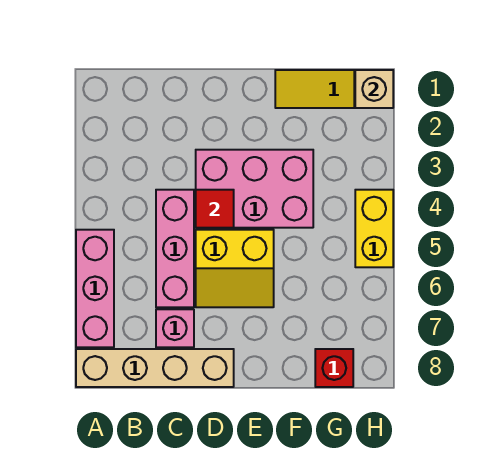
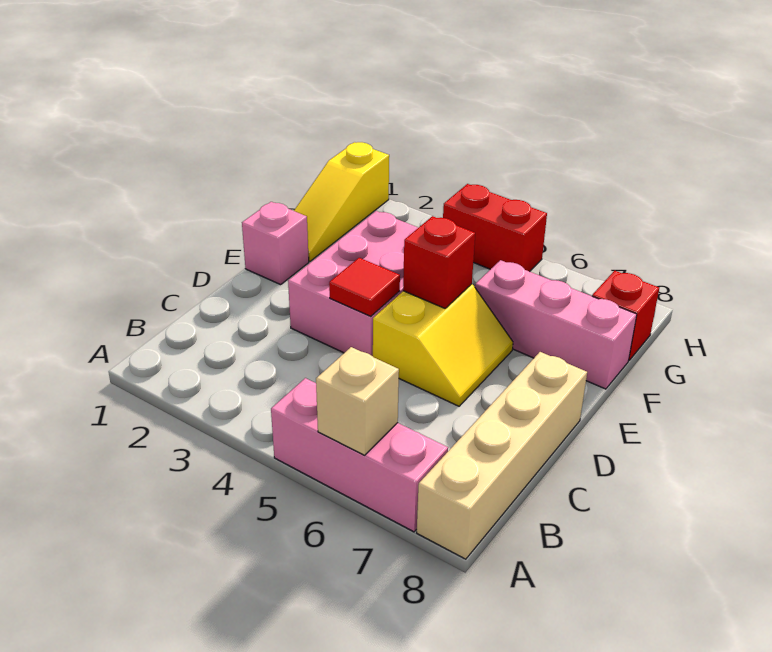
pink brick C4:C6 level 1 -> pink brick F6:F8 level 1
pink brick C7 level 1 -> pink brick E1 level 1
none -> red brick E5 level 2
tan brick H1 level 2 -> tan brick A6 level 2
yellow brick H4:H5 level 1 -> red brick H4:H5 level 1

